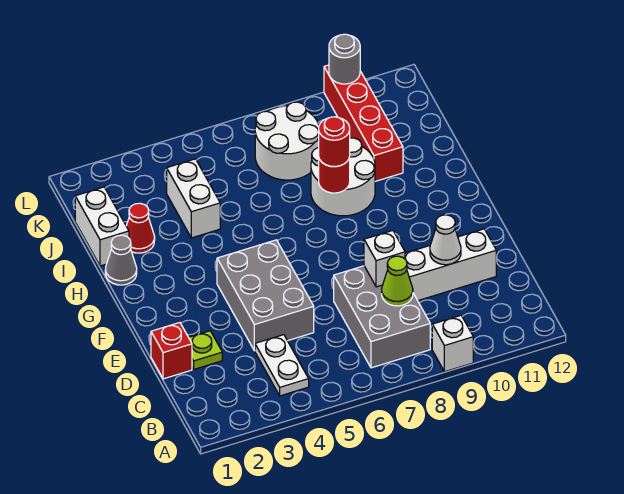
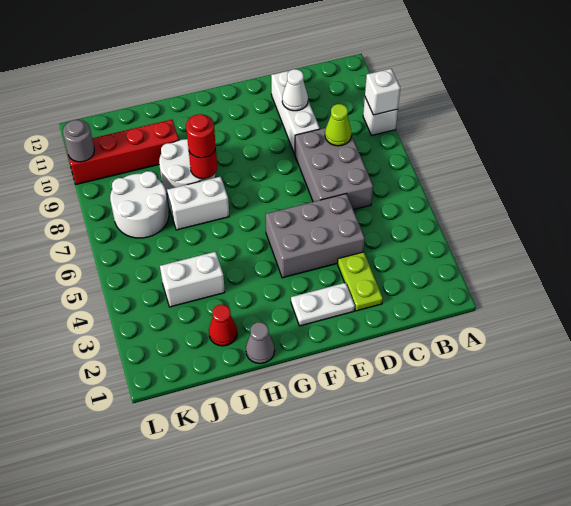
white plate B4:C4 level 1 -> white plate E2:F2 level 1
grey brick B7:D8 level 1 -> grey brick C6:D8 level 1
red brick D1 level 1 -> none
lime plate D2 level 1 -> lime plate D2:D3 level 1
white brick D8 level 2 -> white brick A9 level 2
white brick I1:J1 level 1 -> white brick H7:I7 level 1

